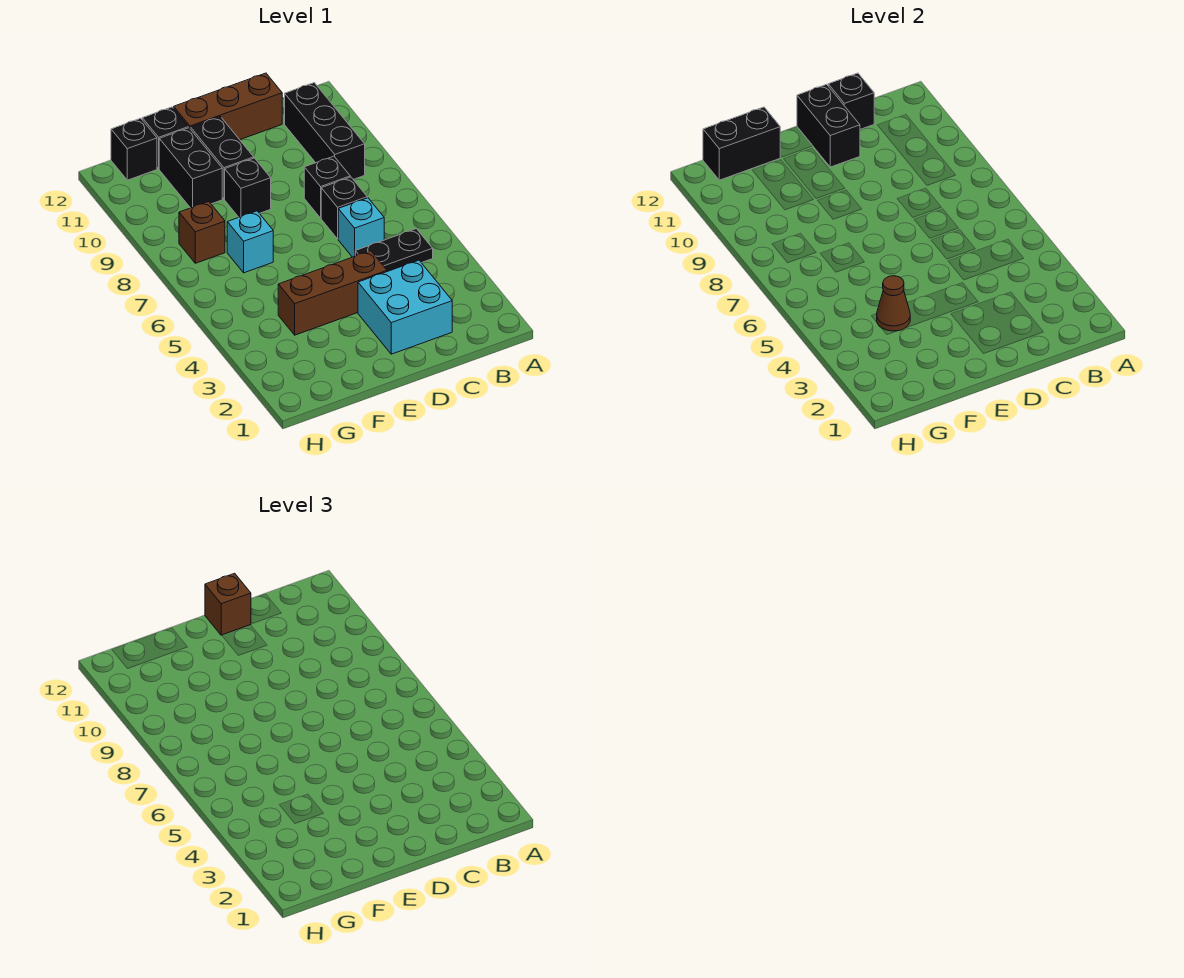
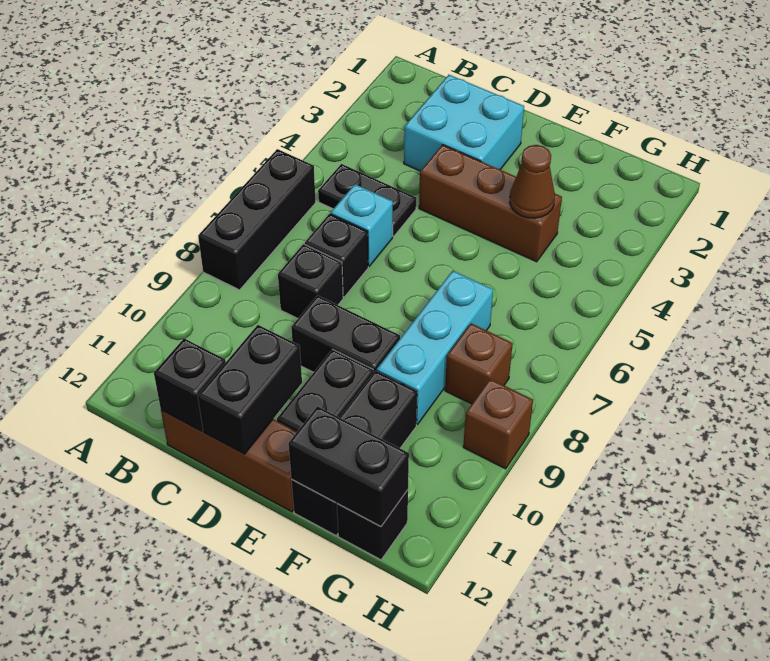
black brick B9:B11 level 1 -> black brick A6:A8 level 1
brown brick D12 level 3 -> brown brick H9 level 1
black brick E9 level 1 -> black brick D9:E9 level 1
cyan brick F7 level 1 -> cyan brick F7:F9 level 1

